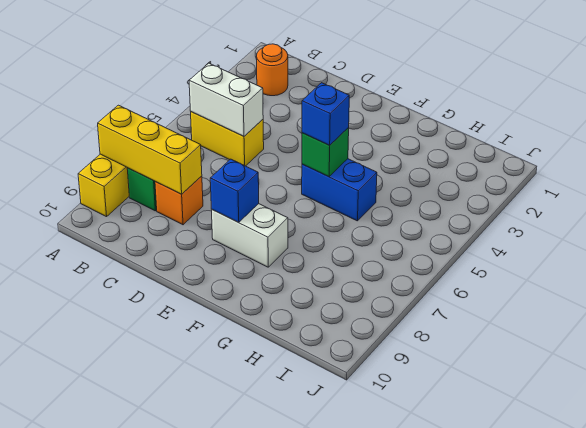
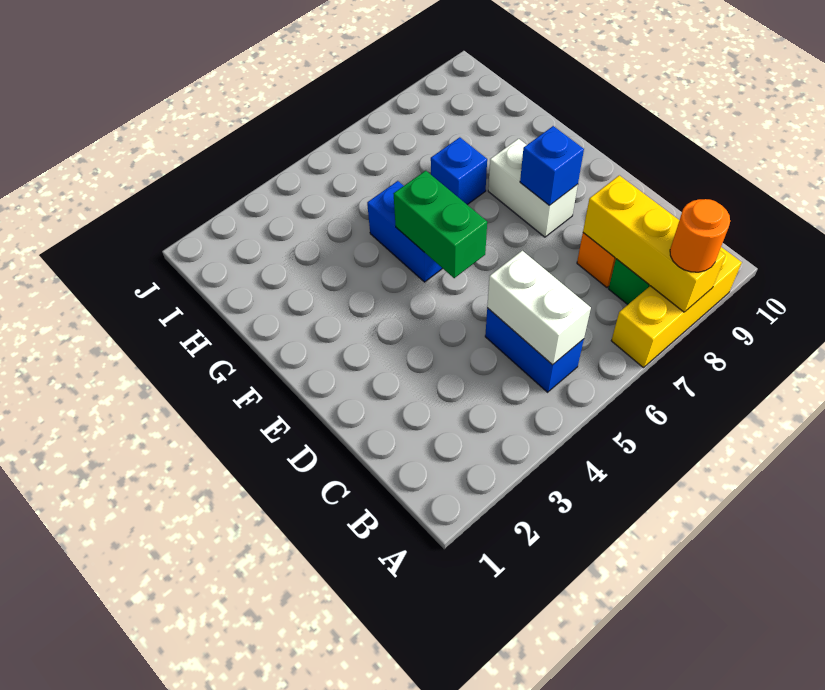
orange round brick B2 level 1 -> orange round brick A8 level 3
yellow brick B5:C5 level 1 -> blue brick B5:C5 level 1
green brick F5 level 2 -> green brick E5:F5 level 2
blue brick F5 level 3 -> blue brick G7 level 1

